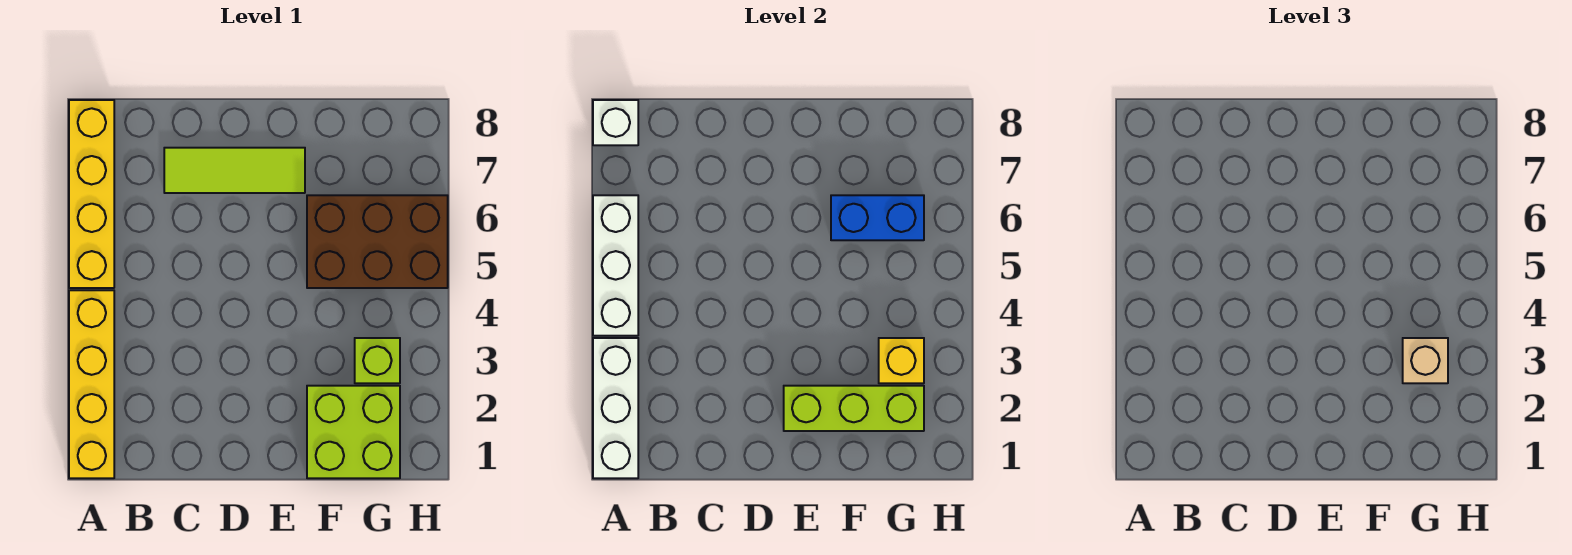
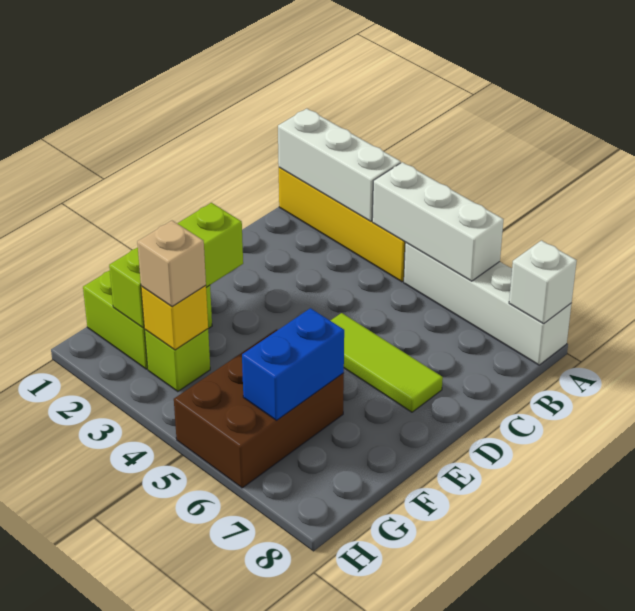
yellow brick A5:A8 level 1 -> white brick A5:A8 level 1
lime tile C7:E7 level 1 -> lime tile D5:D7 level 1

